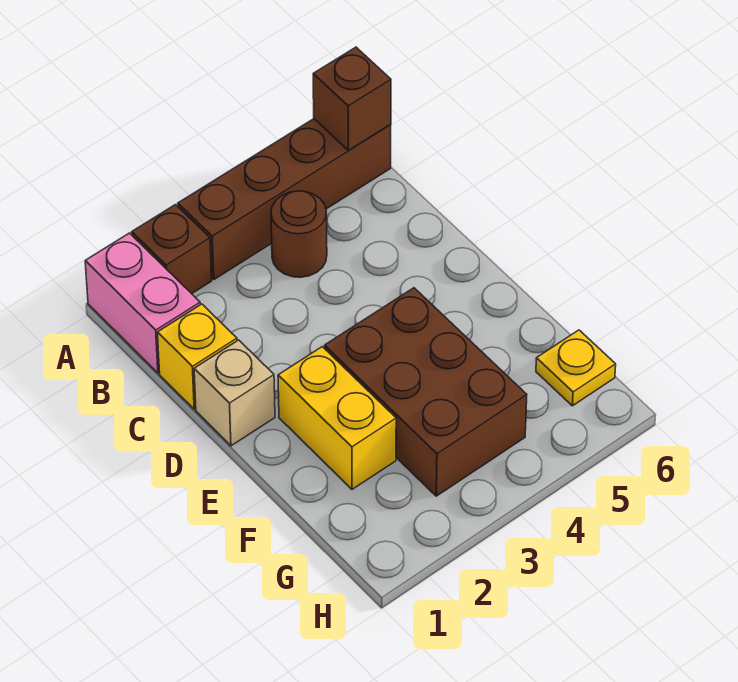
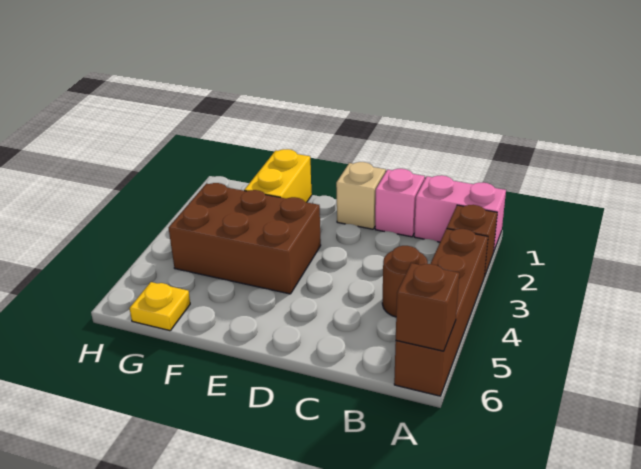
yellow brick C1 level 1 -> pink brick C1 level 1
yellow brick E2:F2 level 1 -> yellow brick F1:F2 level 1

